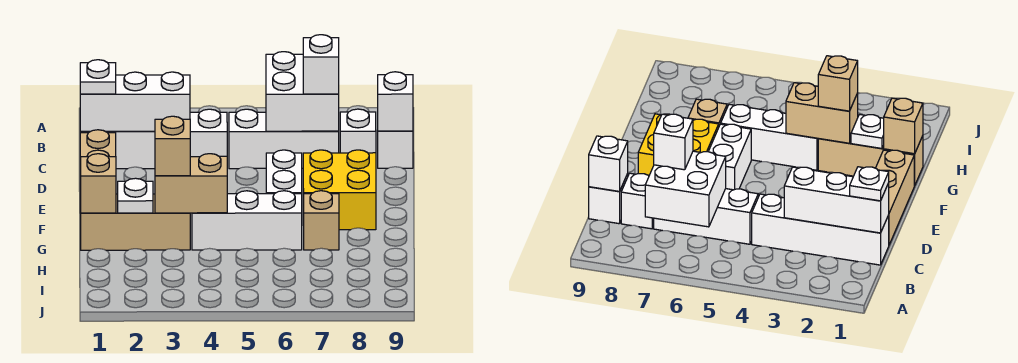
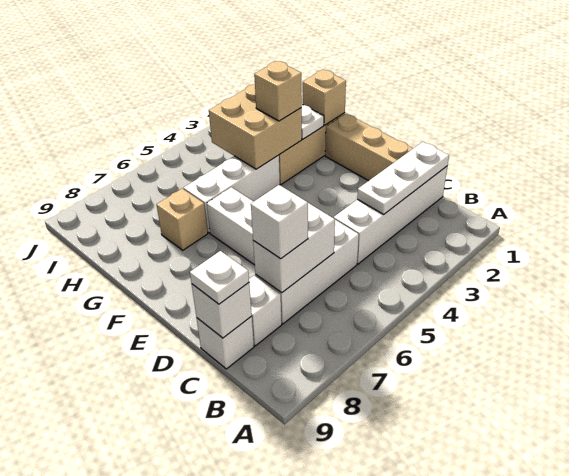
white brick B6:C7 level 2 -> white brick C6:C7 level 2
white brick C1:C3 level 2 -> white plate C1:C3 level 2
white plate C1 level 3 -> white plate C9 level 3
yellow brick E7:F8 level 1 -> none
tan brick G3:G4 level 2 -> tan brick G3:H4 level 2

